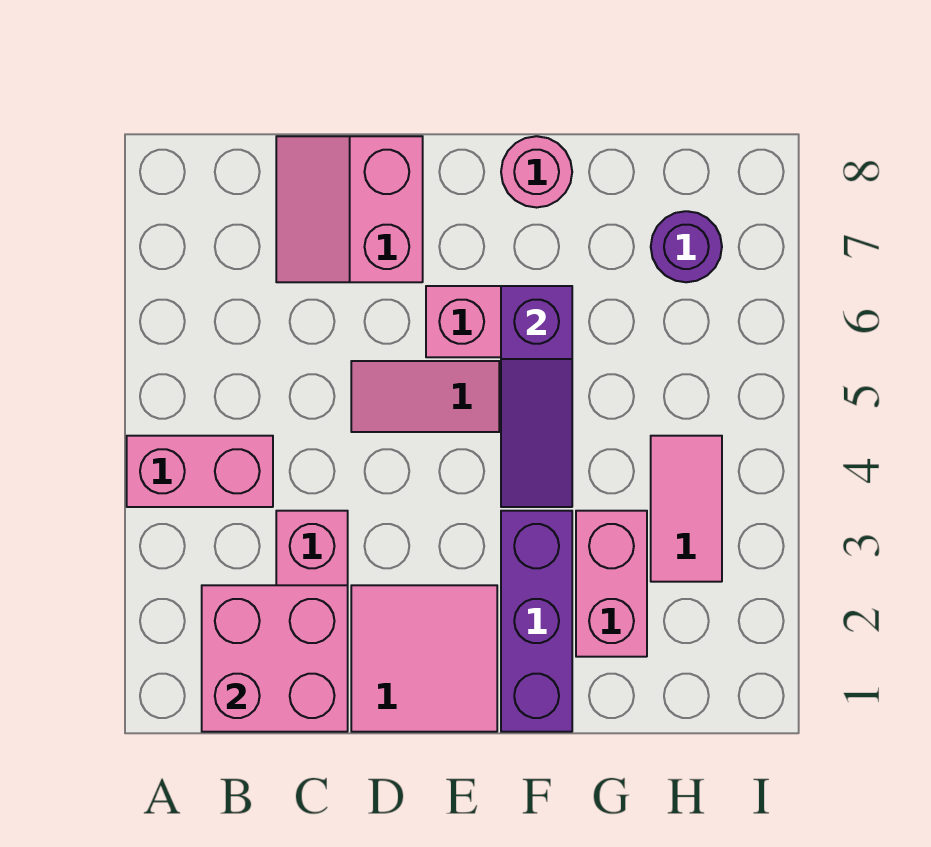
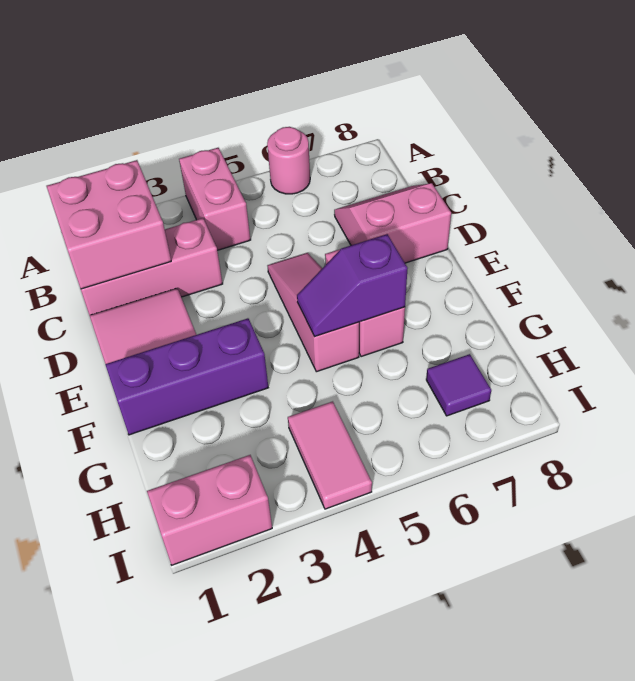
purple slope F4:F6 level 2 top 6 -> purple slope F5:F6 level 2 top 6
pink round brick F8 level 1 -> pink round brick A6 level 1
pink brick G2:G3 level 1 -> pink brick I1:I2 level 1
pink tile H3:H4 level 1 -> pink tile H4:I4 level 1
purple round brick H7 level 1 -> purple tile H7 level 1

